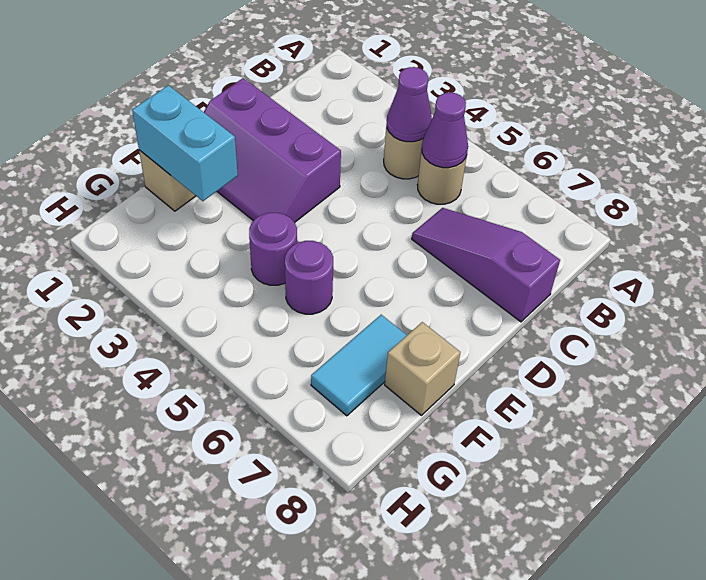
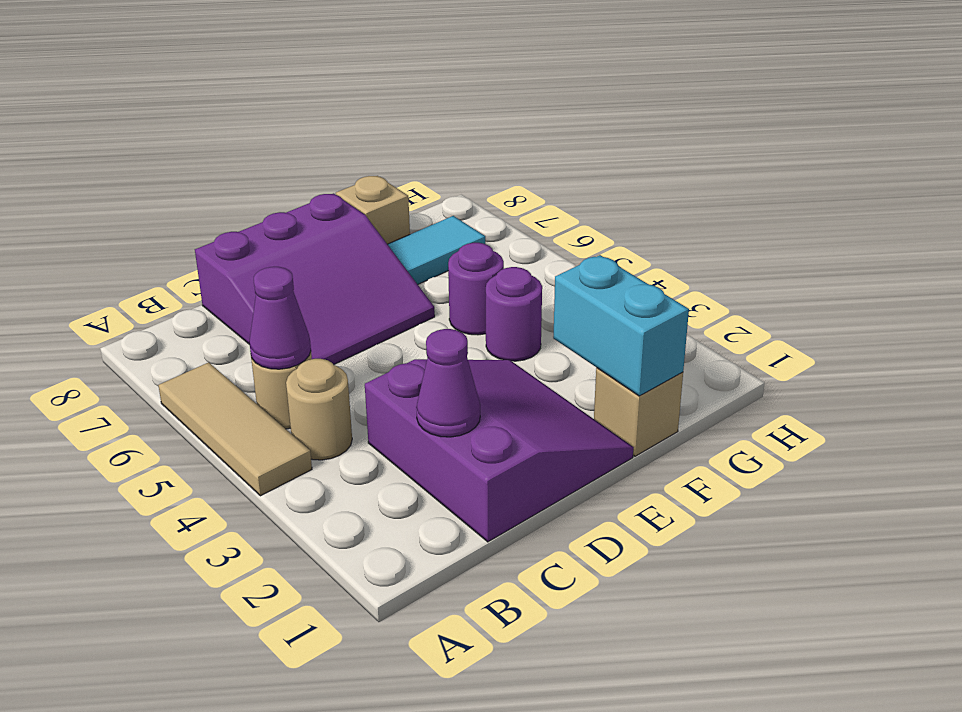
none -> tan tile A4:A6 level 1
purple cone B4 level 2 -> purple cone C2 level 2
purple slope C6:C8 level 1 top 8 -> purple slope C6:E8 level 1 top 8
purple slope D1:E3 level 1 top D -> purple slope C1:E3 level 1 top C

